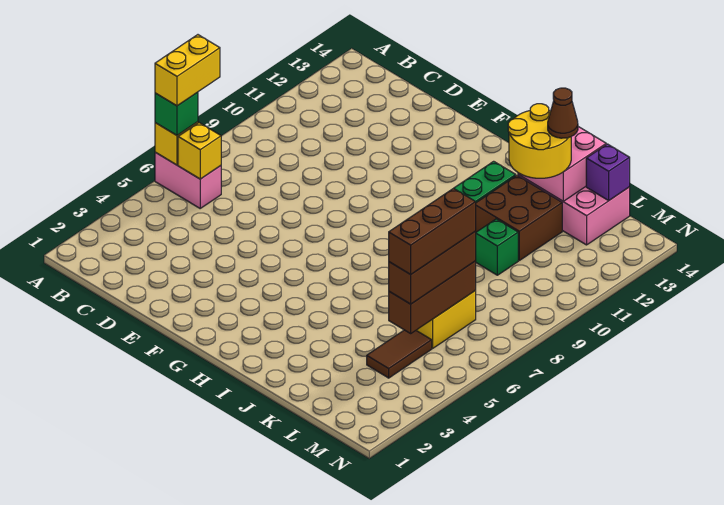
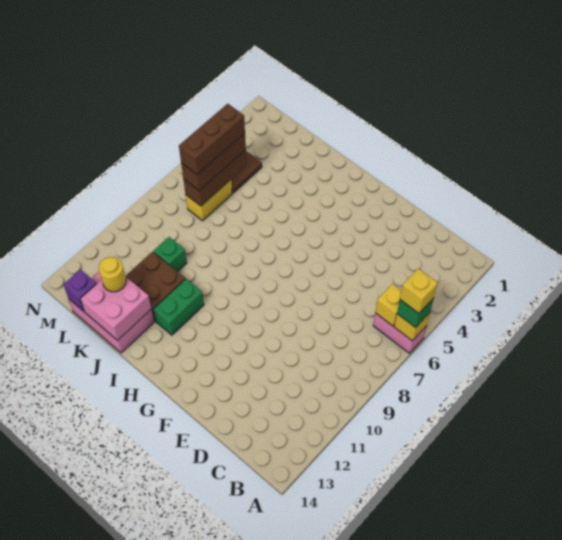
yellow brick A6:A7 level 4 -> yellow brick A6 level 4
yellow round brick J12:K13 level 3 -> yellow round brick K13 level 3
brown cone K13 level 4 -> none

